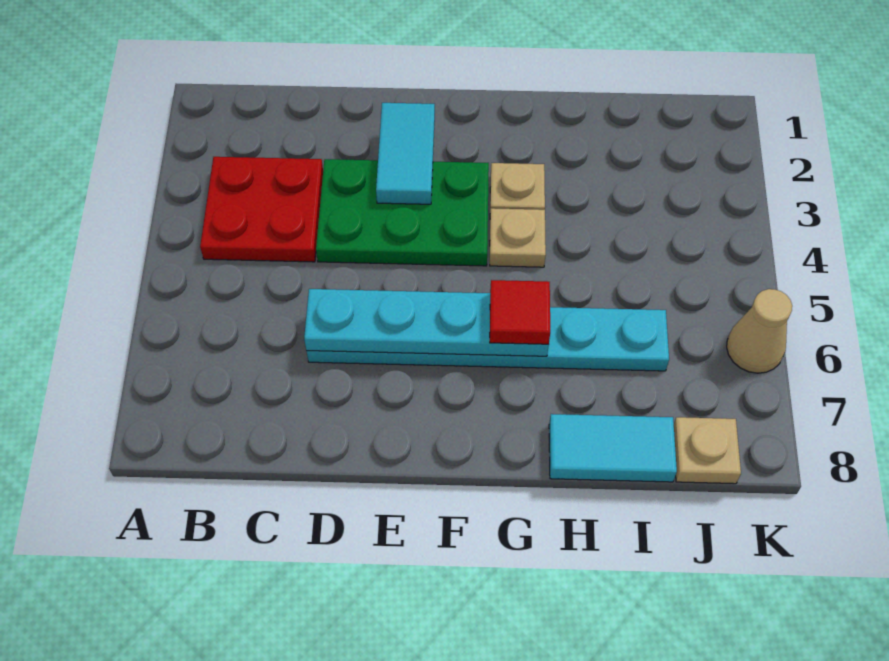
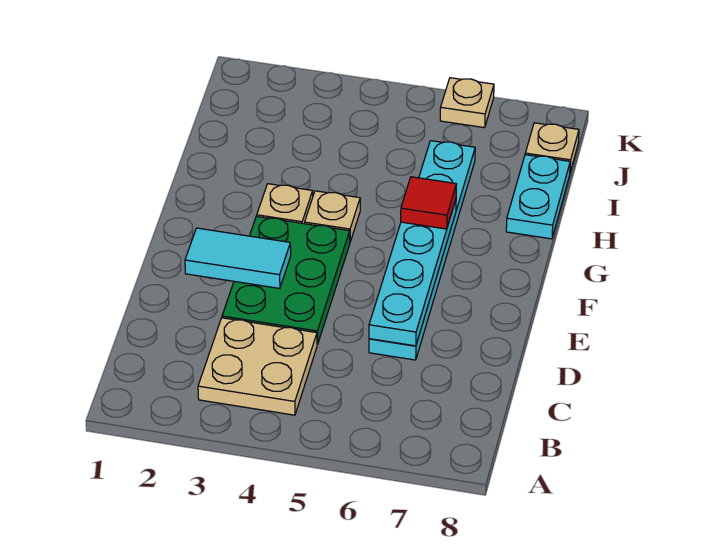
red plate B3:C4 level 1 -> tan plate B3:C4 level 1
cyan tile H8:I8 level 1 -> cyan plate H8:I8 level 1
tan cone K6 level 1 -> tan plate K6 level 1

